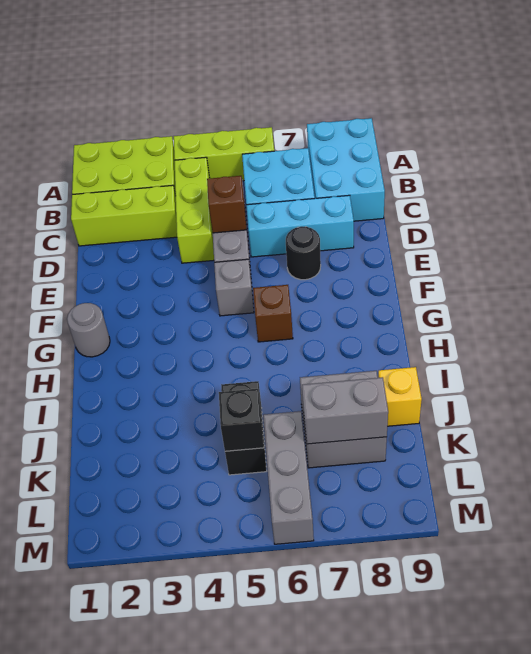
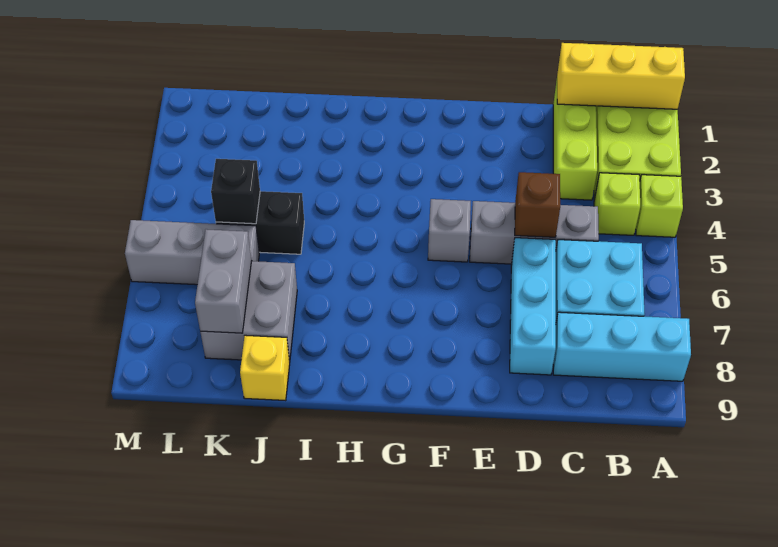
none -> yellow brick A1:C1 level 2
lime brick A4:A6 level 1 -> lime brick A4 level 1
cyan brick A8:C9 level 1 -> cyan brick A8:C8 level 1
lime brick B4:D4 level 1 -> lime brick B4 level 1
black round brick E7 level 1 -> none
grey round brick G1 level 1 -> none
brown brick G6 level 1 -> none

